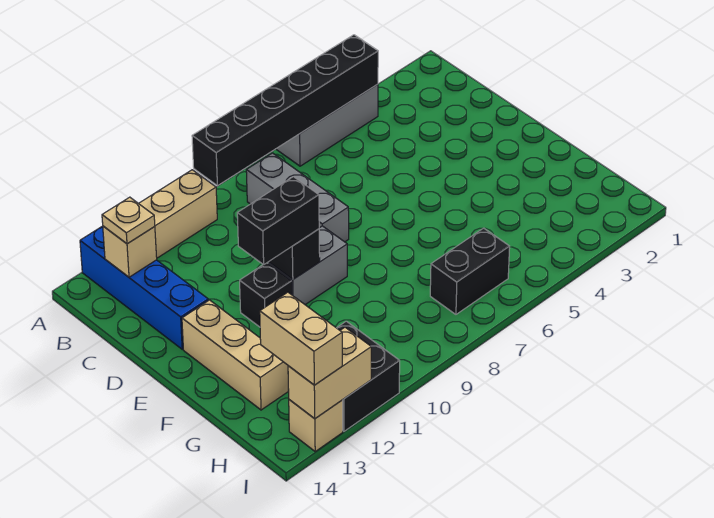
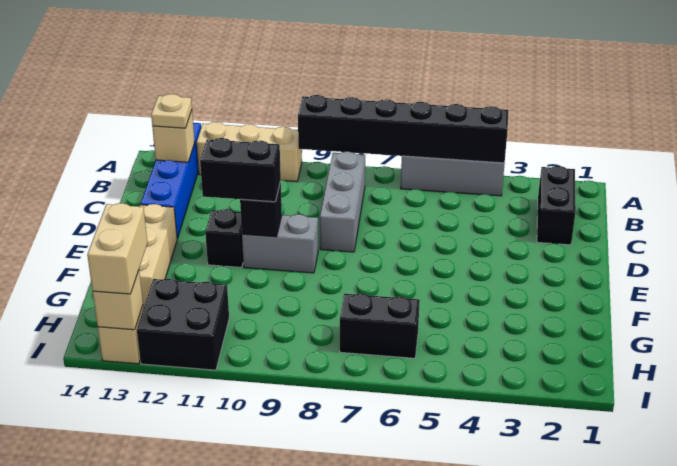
none -> black brick B2:C2 level 1
tan brick I12:I13 level 2 -> tan brick I13 level 2

